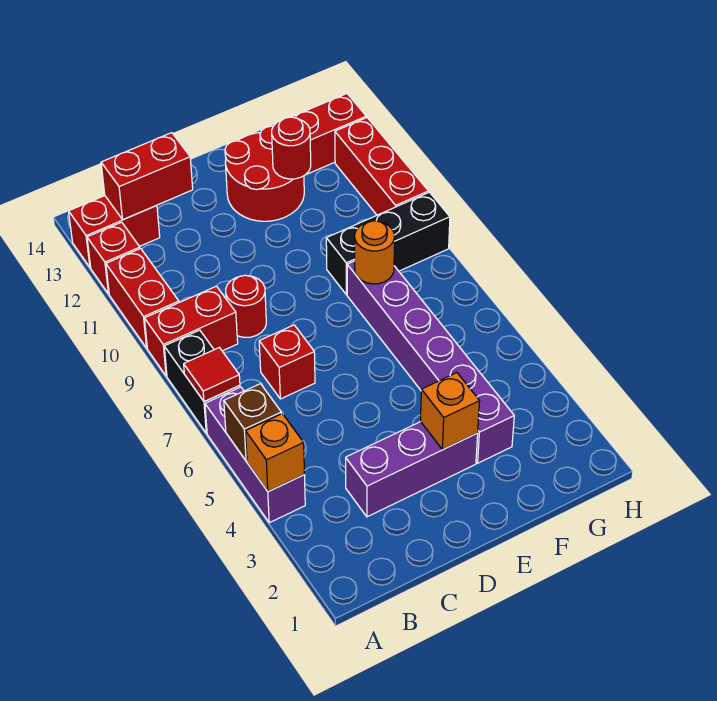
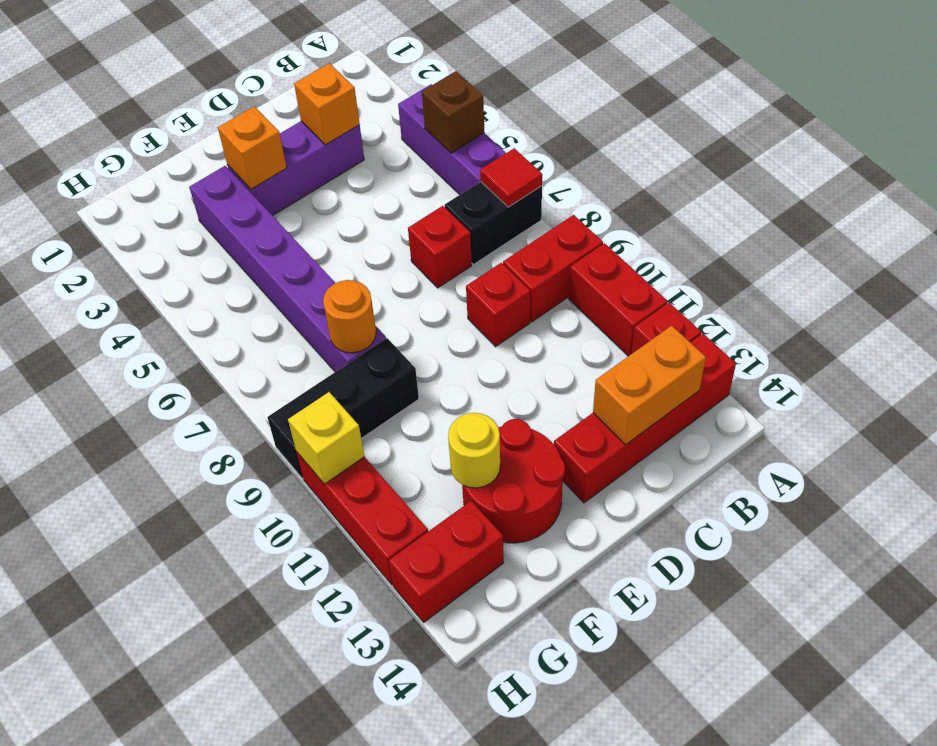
orange brick A4 level 2 -> orange brick C3 level 2
black brick A7:A8 level 1 -> black brick A7:B7 level 1
red brick A13:B13 level 1 -> red brick A13:D13 level 1
red brick B13:C13 level 2 -> orange brick B13:C13 level 2
red round brick C9 level 1 -> red brick C9 level 1
red round brick F12 level 2 -> yellow round brick F12 level 2
none -> yellow brick H10 level 2

